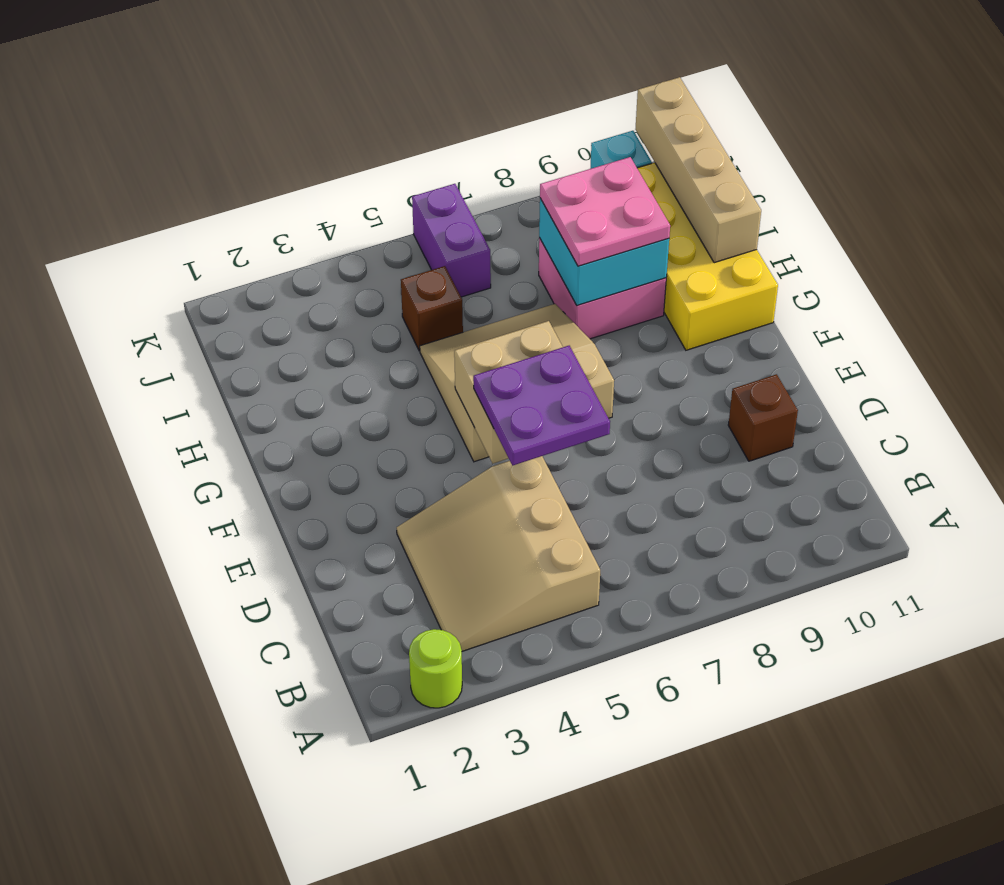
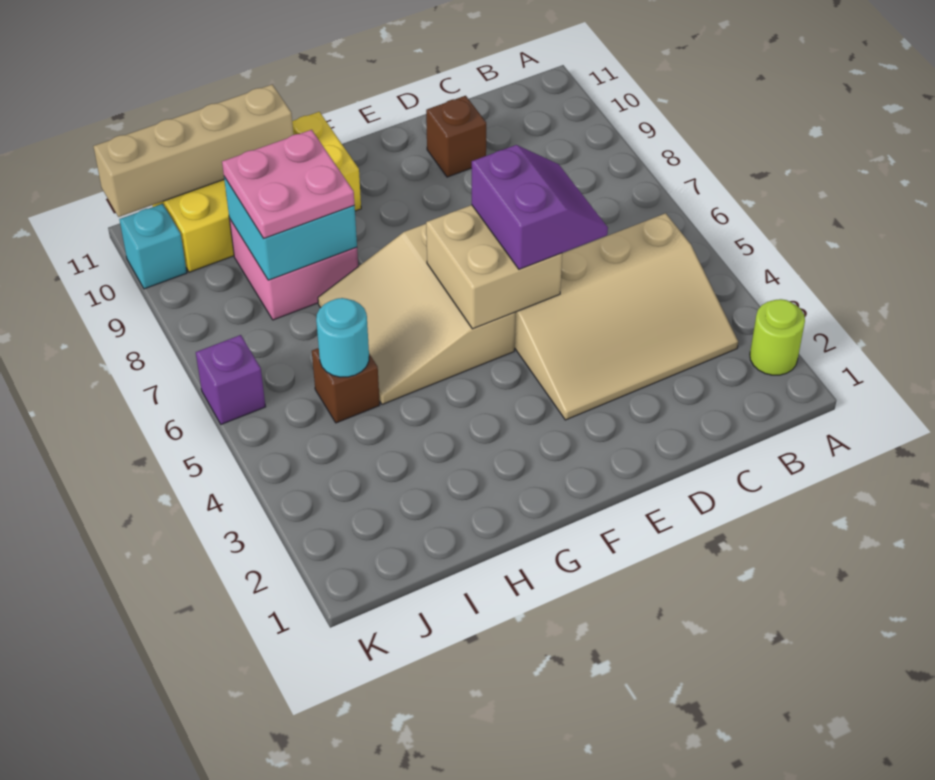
tan slope B3:D5 level 1 top 5 -> tan slope B3:E5 level 1 top 5
purple plate D5:E6 level 3 -> purple slope D5:E6 level 3 top E
none -> cyan round brick I5 level 2
purple brick J6:K6 level 1 -> purple brick K6 level 1

